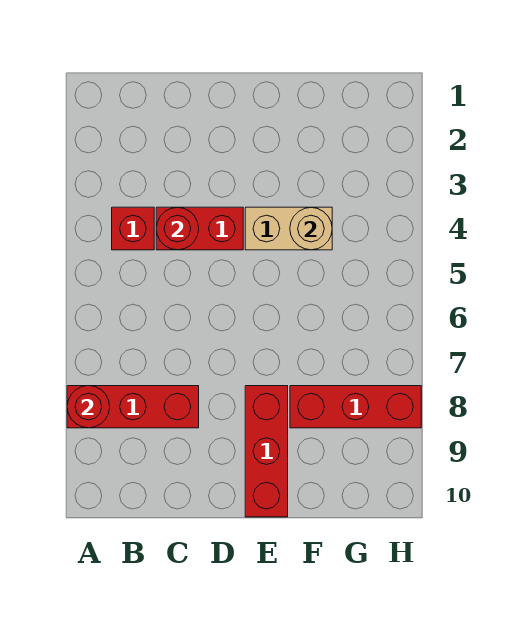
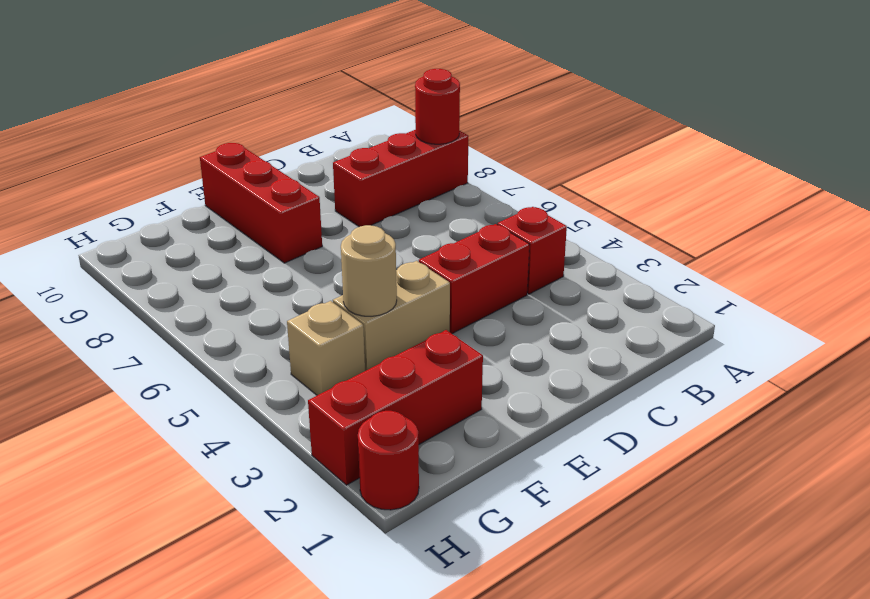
red round brick C4 level 2 -> red round brick H1 level 1
red brick F8:H8 level 1 -> red brick F2:H2 level 1
none -> tan brick G4 level 1

